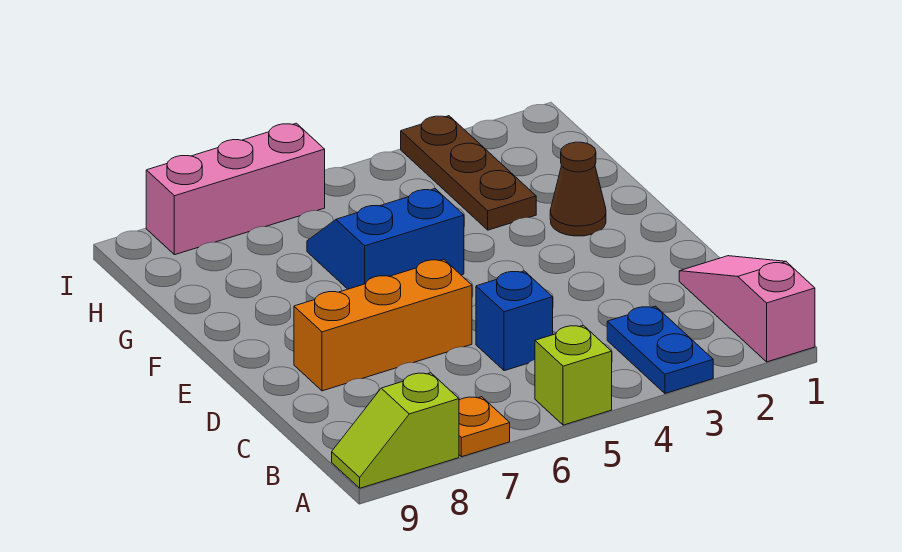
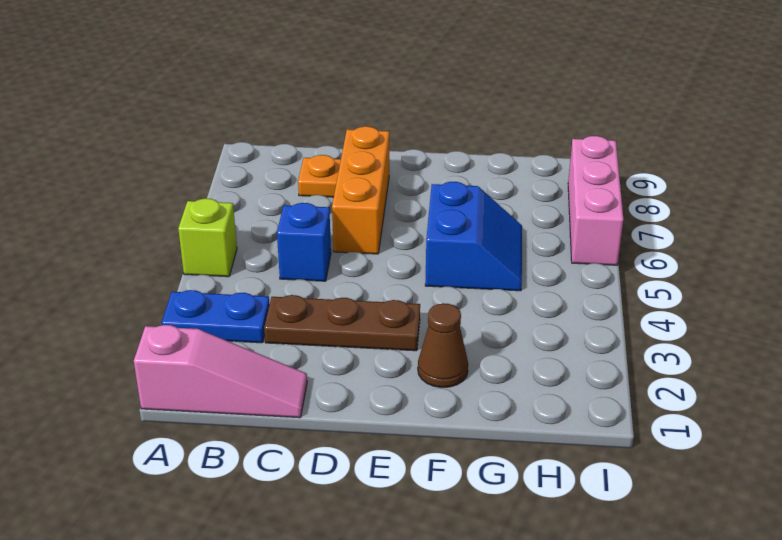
orange plate A7 level 1 -> orange plate C8 level 1
lime slope A8:A9 level 1 top 8 -> none
brown plate G3:I3 level 1 -> brown plate C3:E3 level 1

